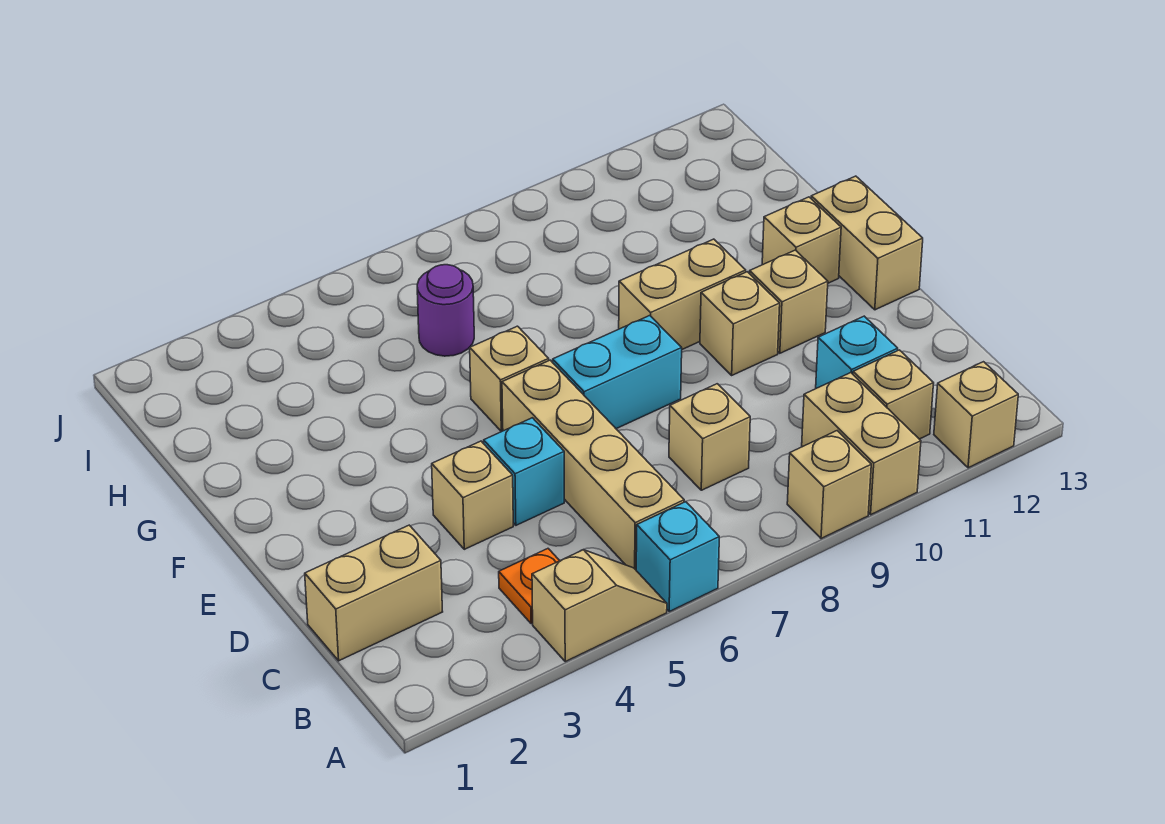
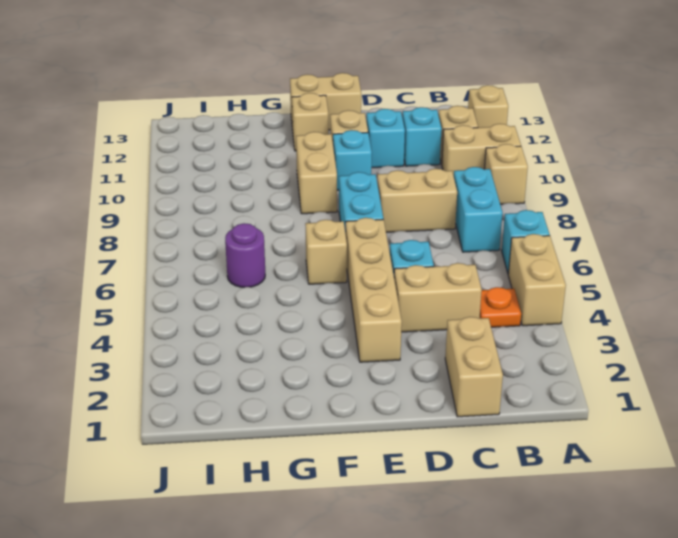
tan slope A4:A5 level 1 top 4 -> tan brick A4:A5 level 1
tan brick B6:E6 level 1 -> tan brick E3:E6 level 1
none -> cyan brick B7:B8 level 1
tan brick C8 level 1 -> tan brick C8:D8 level 1
tan brick D4 level 1 -> tan brick C4:D4 level 1
none -> cyan brick D11 level 1
tan brick E10 level 1 -> cyan brick E10 level 1

